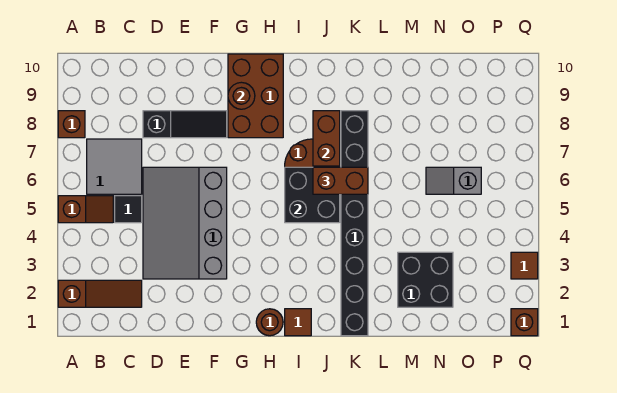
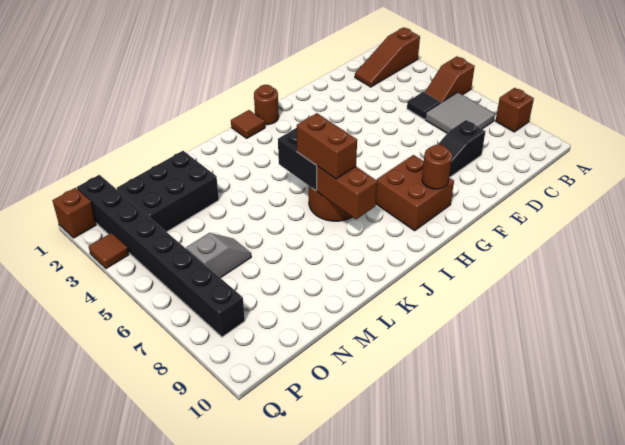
grey slope D3:F6 level 1 top F -> none
brown brick G8:H10 level 1 -> brown brick G8:H9 level 1
brown brick J6:K6 level 3 -> brown brick J6:J7 level 3
black brick K1:K8 level 1 -> black brick P1:P8 level 1
black brick M2:N3 level 1 -> black brick M2:O3 level 1

